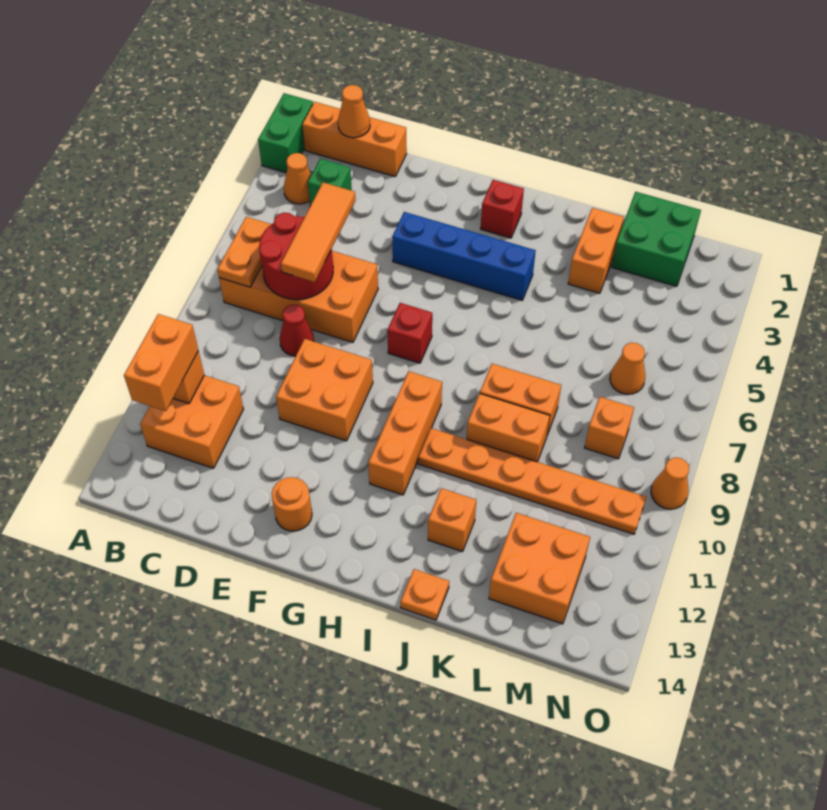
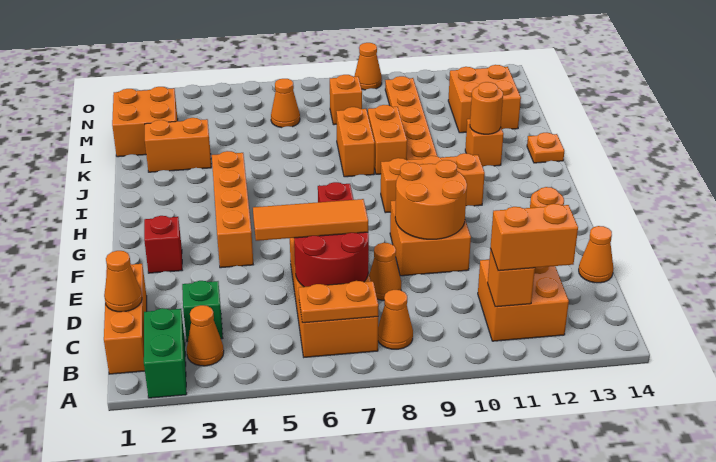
green brick A1:A2 level 1 -> green brick A2:B2 level 1
none -> orange cone B8 level 1
red cone D8 level 1 -> orange cone D8 level 1
none -> orange cone D14 level 1
none -> orange round brick E9:F10 level 2
blue brick F4:I4 level 1 -> orange brick F4:I4 level 1
red brick H2 level 1 -> red brick F2 level 1
none -> orange round brick J12 level 2
green brick L1:M2 level 1 -> orange brick L1:M2 level 1

